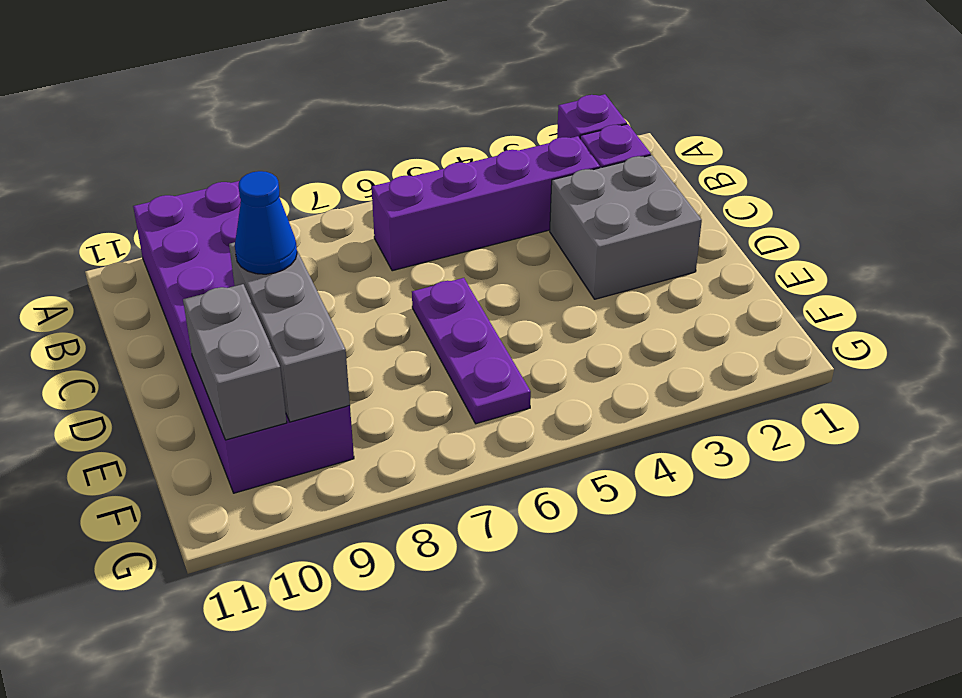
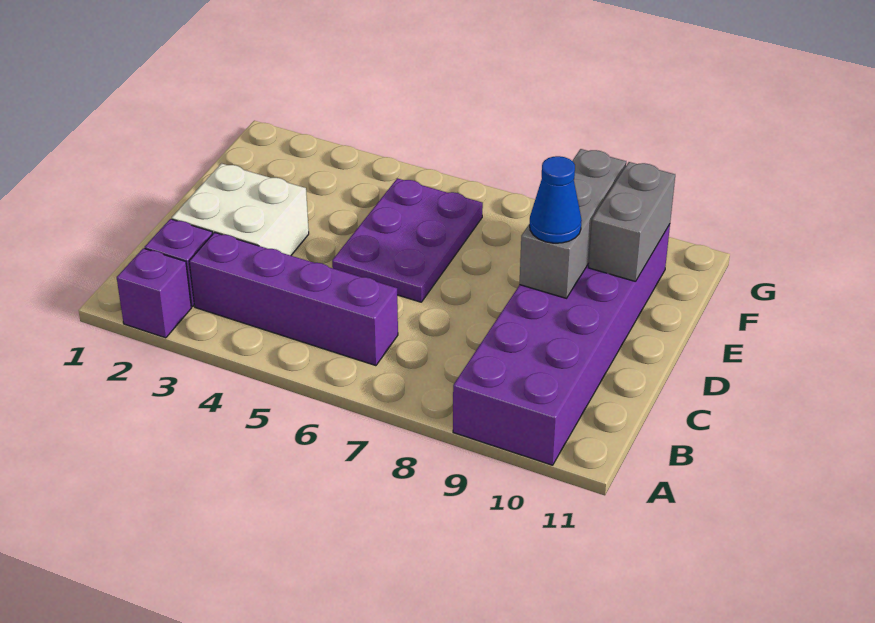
grey brick C2:D3 level 1 -> white brick C2:D3 level 1
purple plate D6:F6 level 1 -> purple plate D5:F6 level 1

